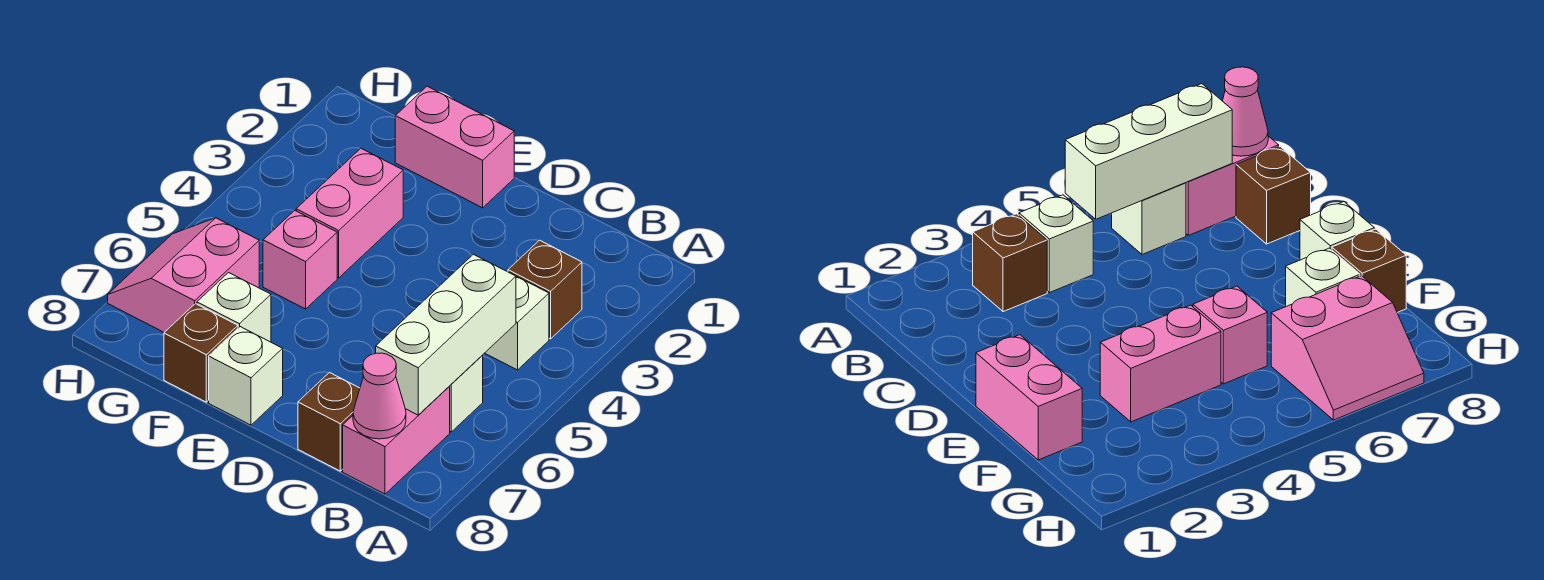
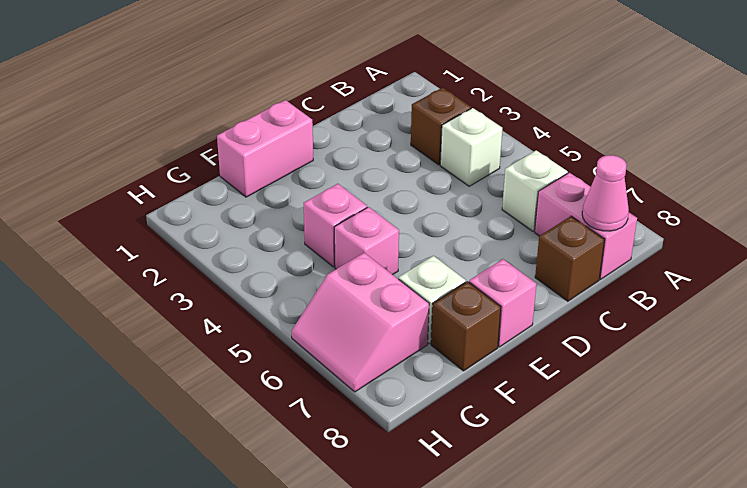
white brick B5:B7 level 2 -> none
white brick E8 level 1 -> pink brick E8 level 1
pink brick F3:F4 level 1 -> pink brick F4 level 1

